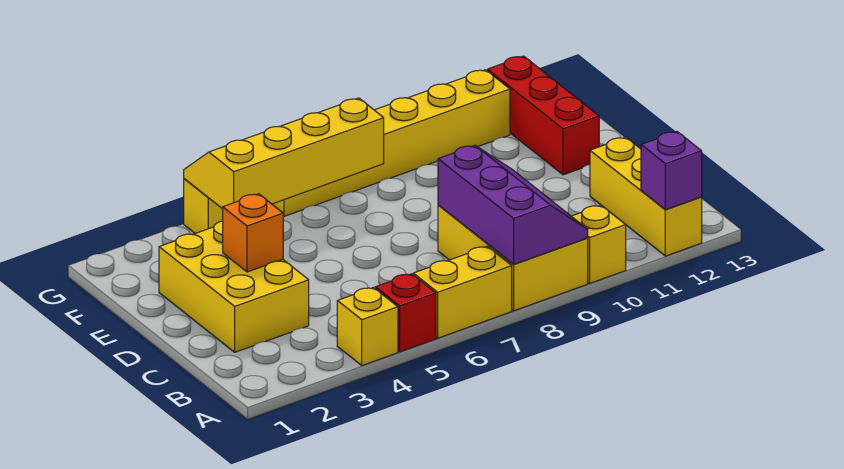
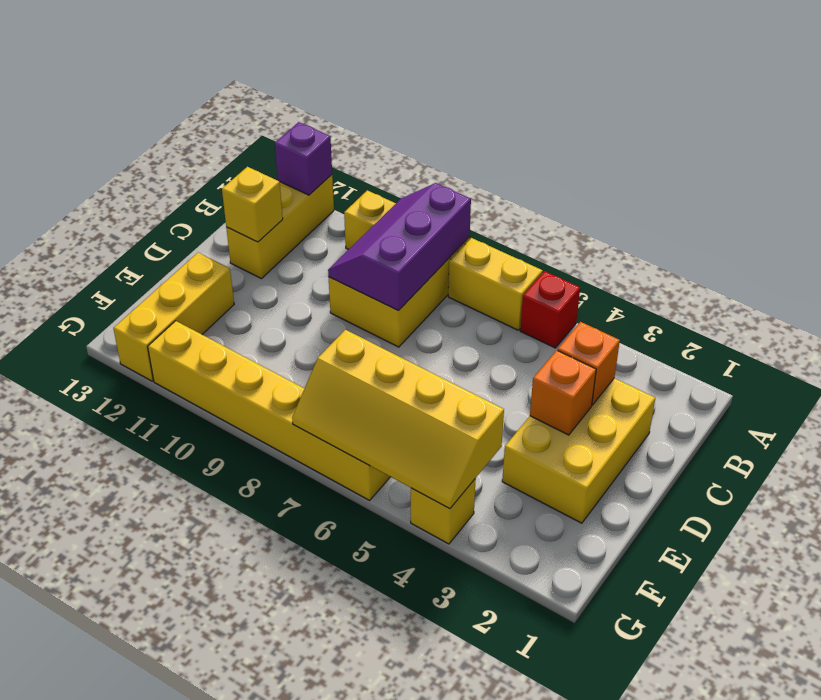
yellow brick A4 level 1 -> yellow brick C12 level 2
none -> orange brick C3 level 2
red brick E12:G12 level 1 -> yellow brick E12:G12 level 1

